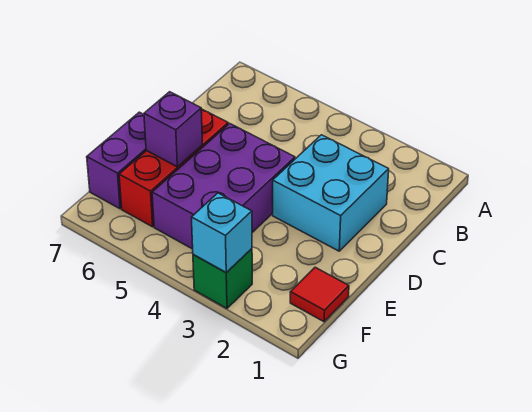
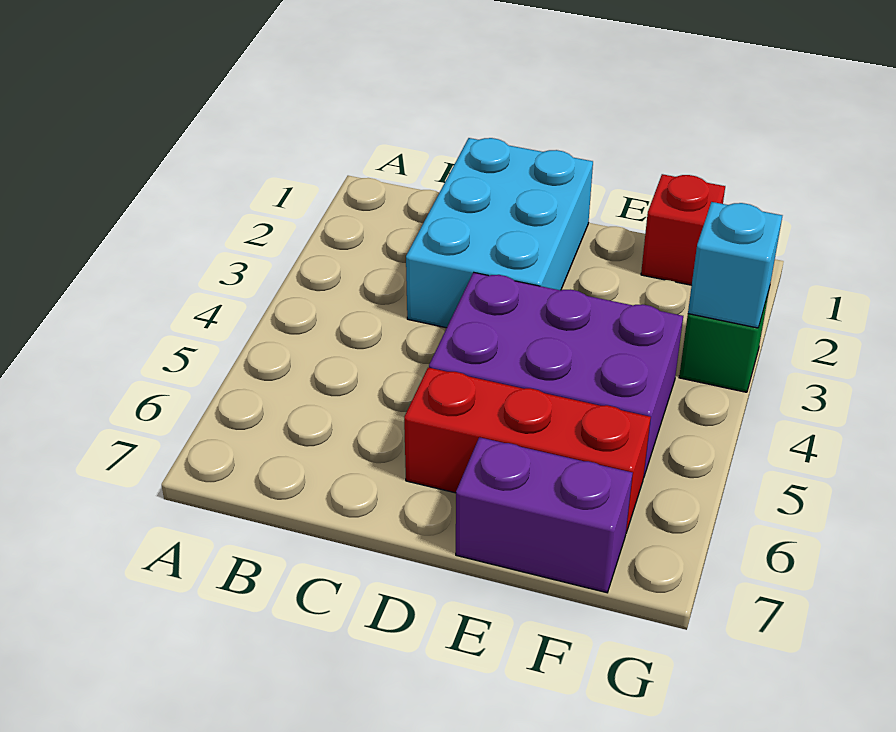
cyan brick C2:D3 level 1 -> cyan brick C1:D3 level 1
purple brick E6 level 2 -> none
red tile F1 level 1 -> red brick F1 level 1

